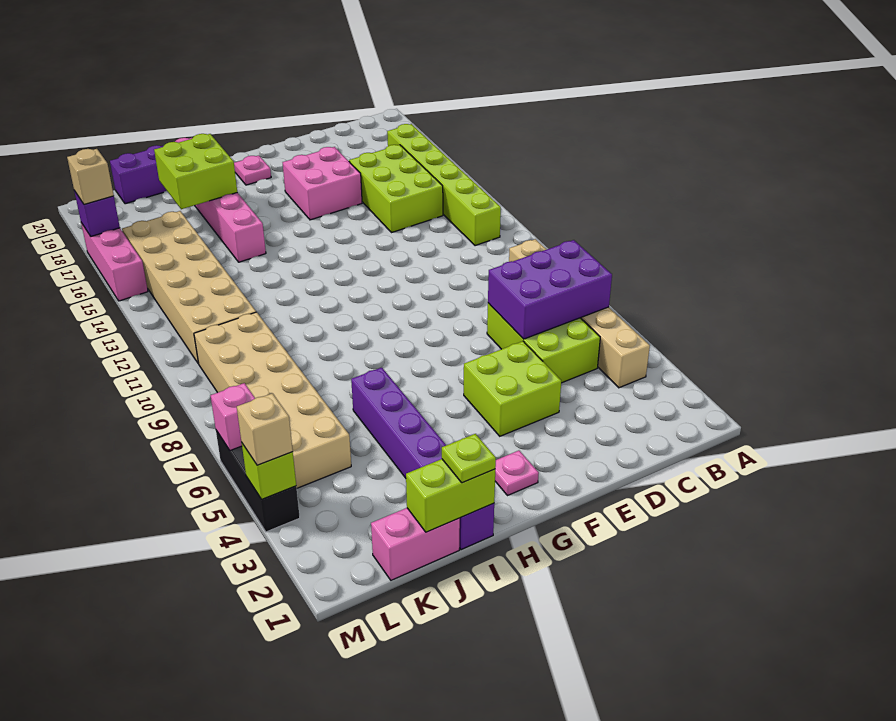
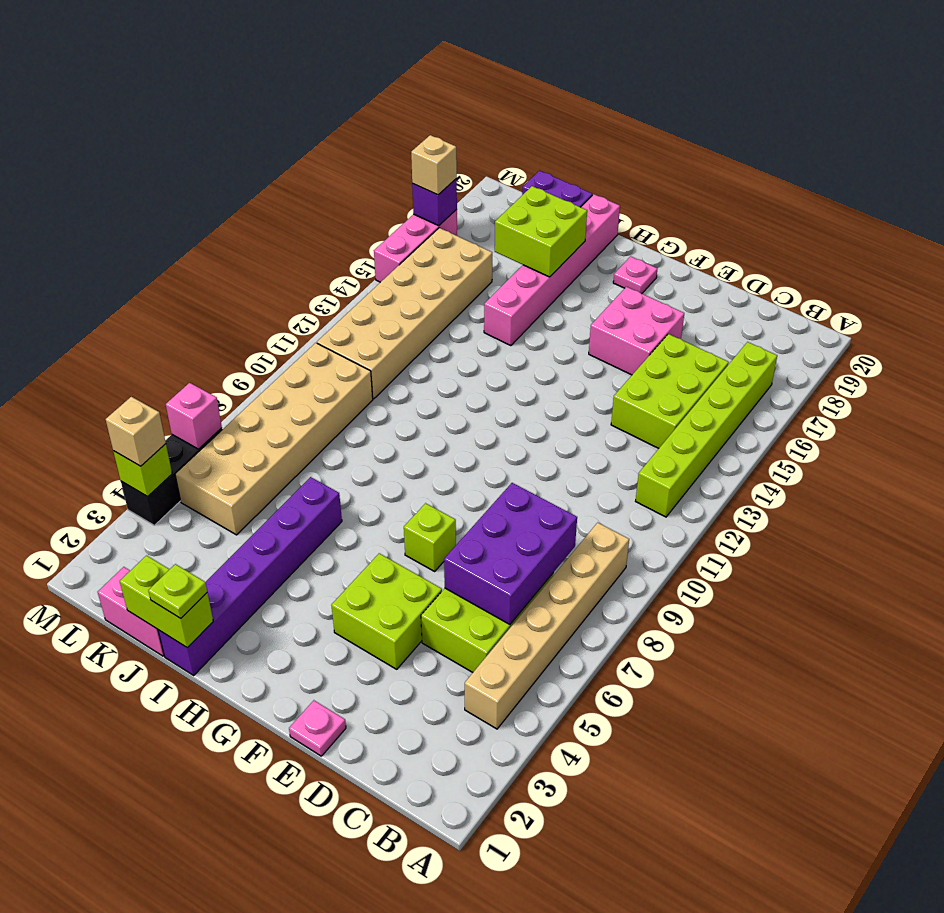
purple brick B6:D7 level 2 -> purple brick C6:D8 level 2
none -> lime brick F7 level 1
pink plate G2 level 1 -> pink plate E1 level 1

